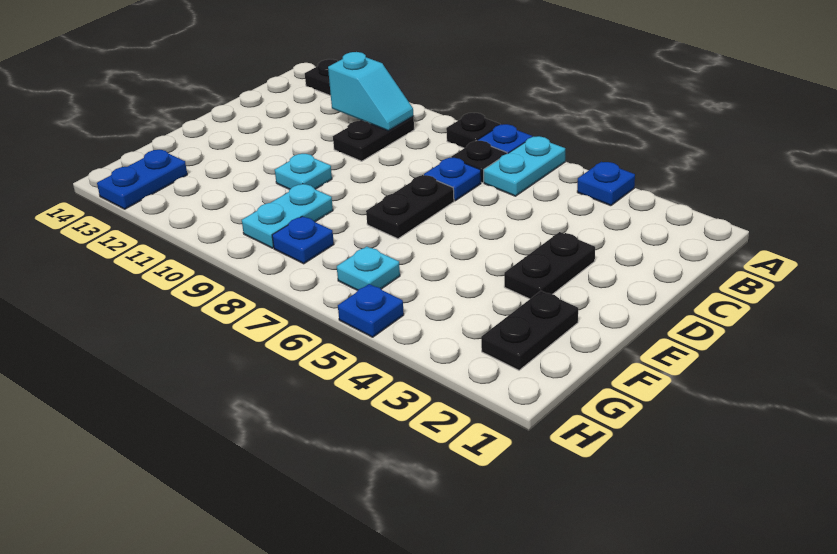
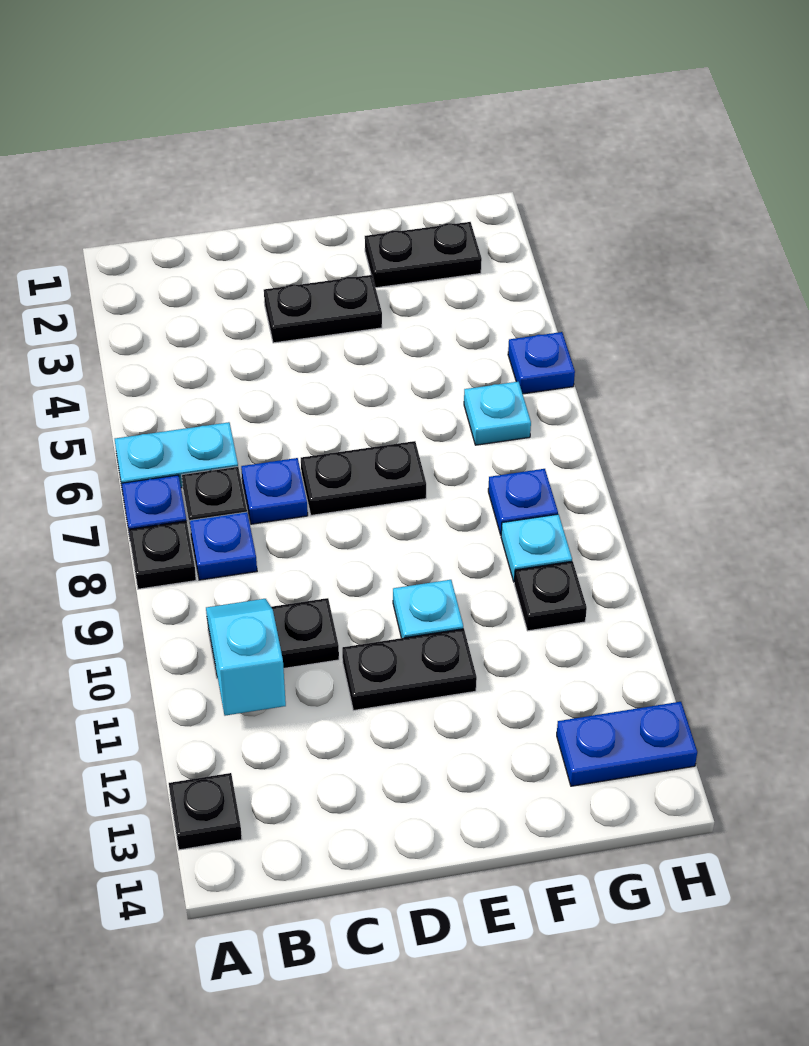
blue plate A4 level 1 -> blue plate B8 level 1
none -> black plate D11:E11 level 1
cyan plate F9:G9 level 1 -> cyan plate G9 level 1
none -> black plate G10 level 1

